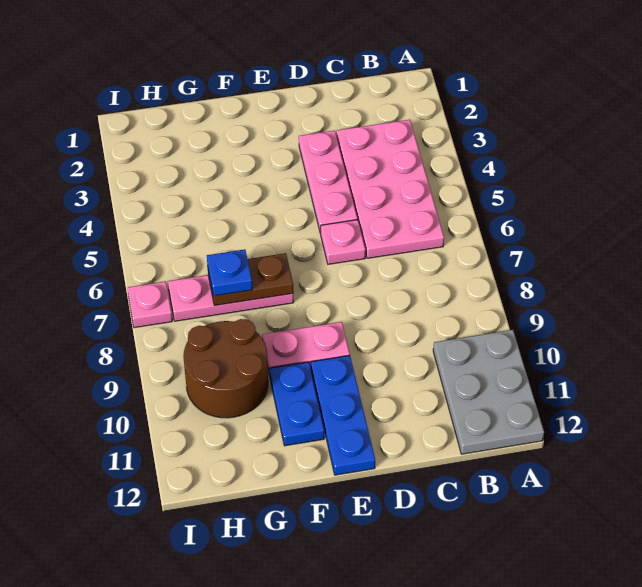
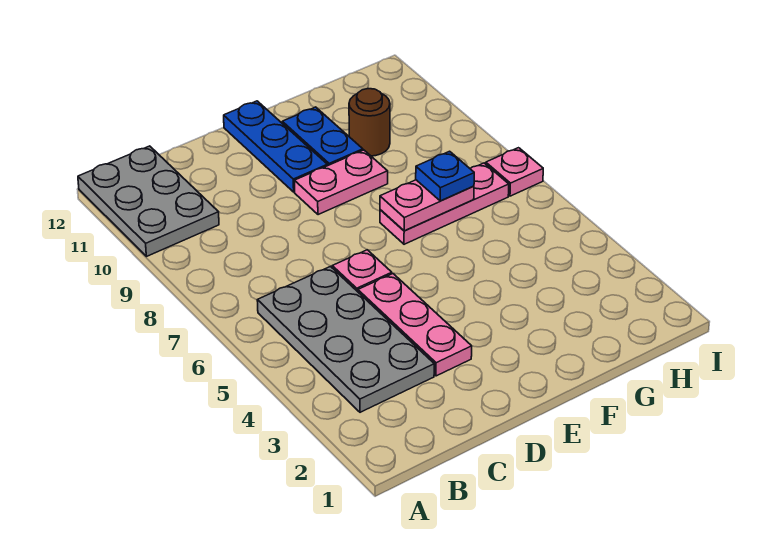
pink plate B3:C6 level 1 -> grey plate B3:C6 level 1
brown plate F7:G7 level 2 -> pink plate F7:G7 level 2
brown round brick G9:H10 level 1 -> brown round brick G10 level 1

